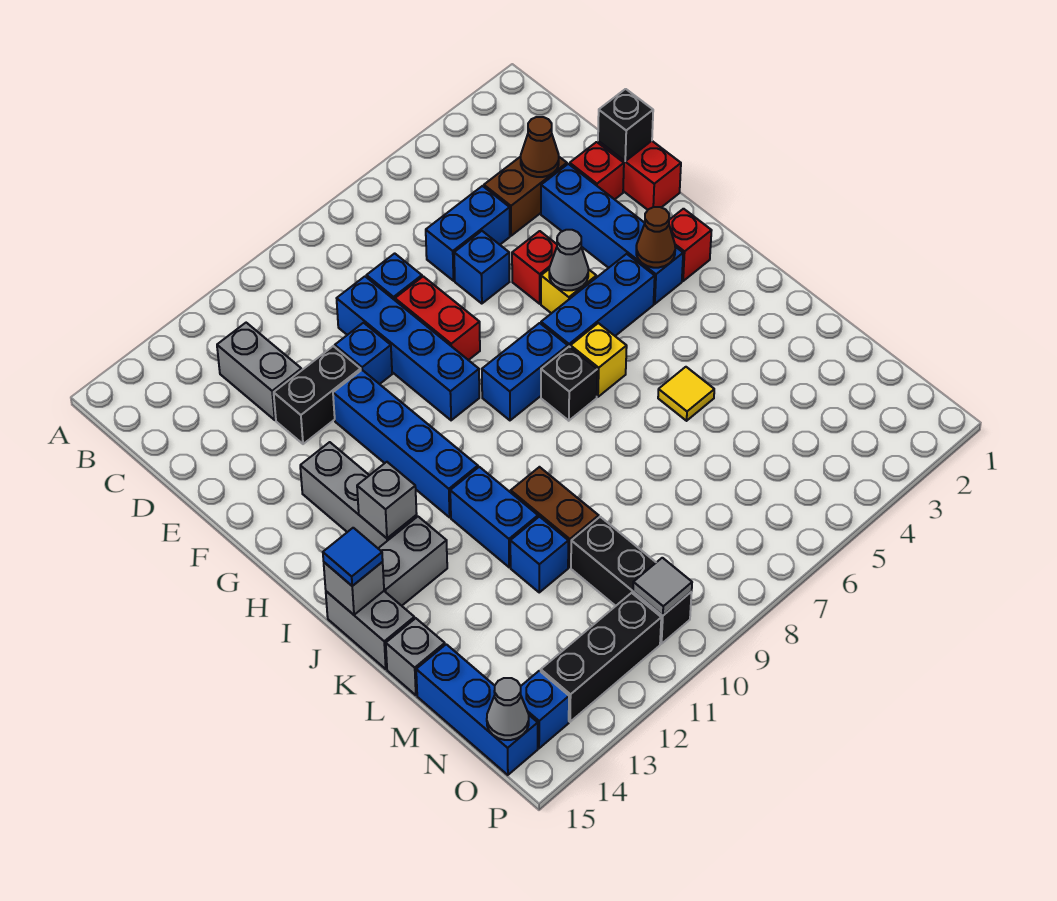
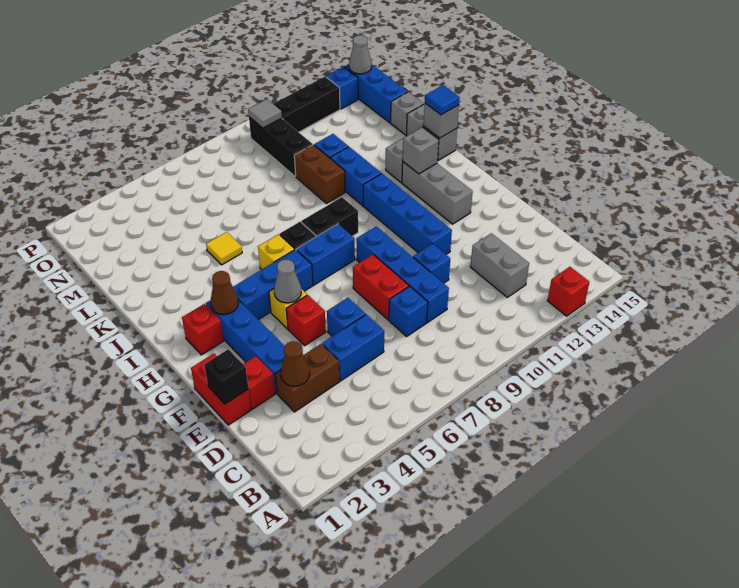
none -> red brick A13 level 1
black brick E11:E12 level 1 -> black brick I8:I9 level 1

